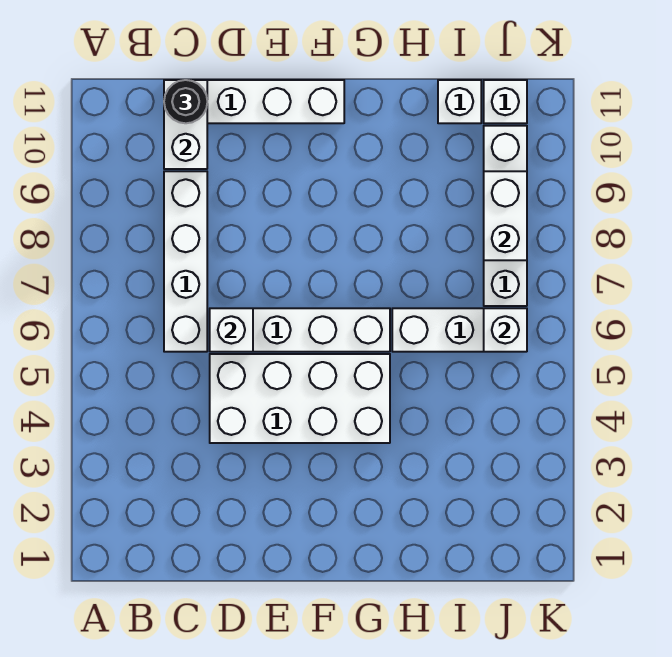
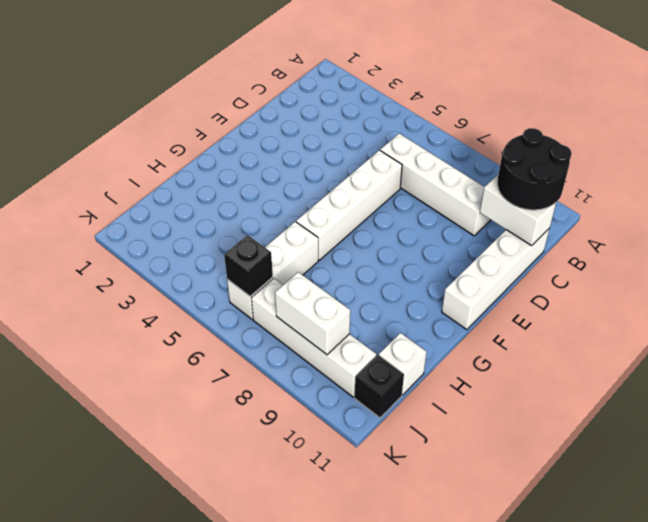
black round brick C11 level 3 -> black round brick B10:C11 level 3
white brick D4:G5 level 1 -> none
white brick D6 level 2 -> none
white brick J6 level 2 -> black brick J6 level 2
white brick J11 level 1 -> black brick J11 level 1

